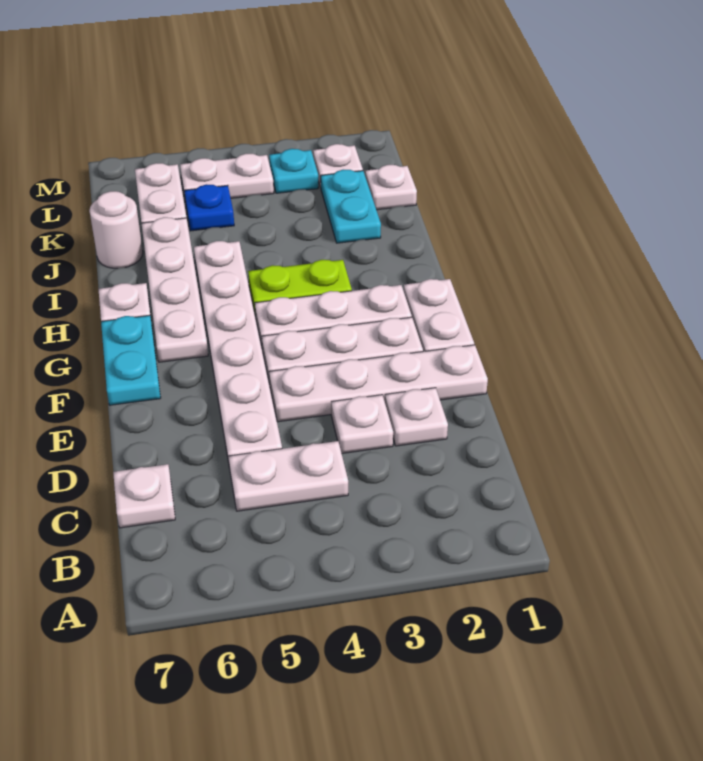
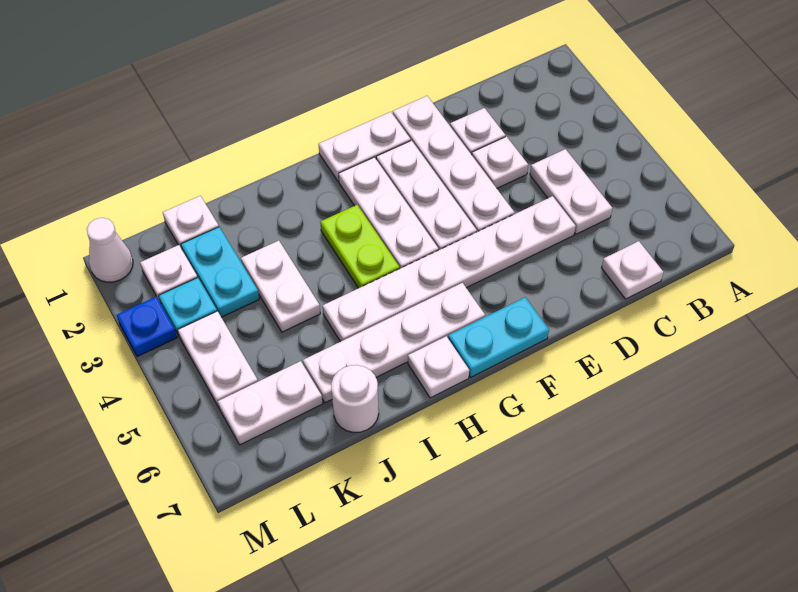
cyan plate J2:K2 level 1 -> cyan plate K2:K3 level 1
none -> white plate J3:J4 level 1
blue plate K5 level 1 -> blue plate M3 level 1
none -> white cone M1 level 1

